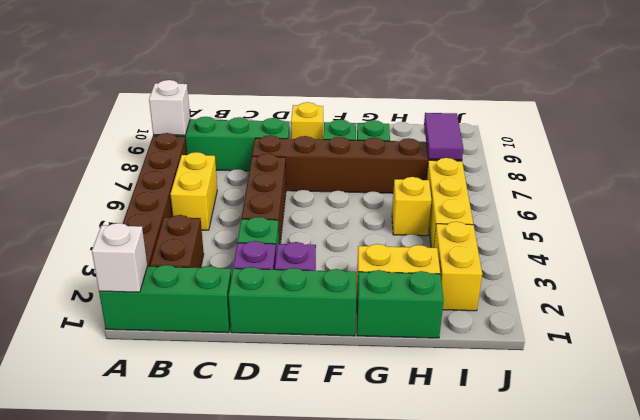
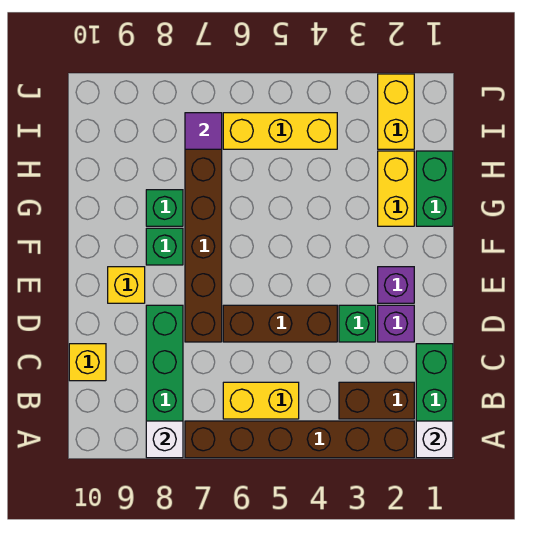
green brick D1:F1 level 1 -> none
yellow brick H5 level 1 -> yellow brick C10 level 1
yellow brick I2:I3 level 1 -> yellow brick I2:J2 level 1
purple tile I7:I8 level 2 -> purple tile I7 level 2

